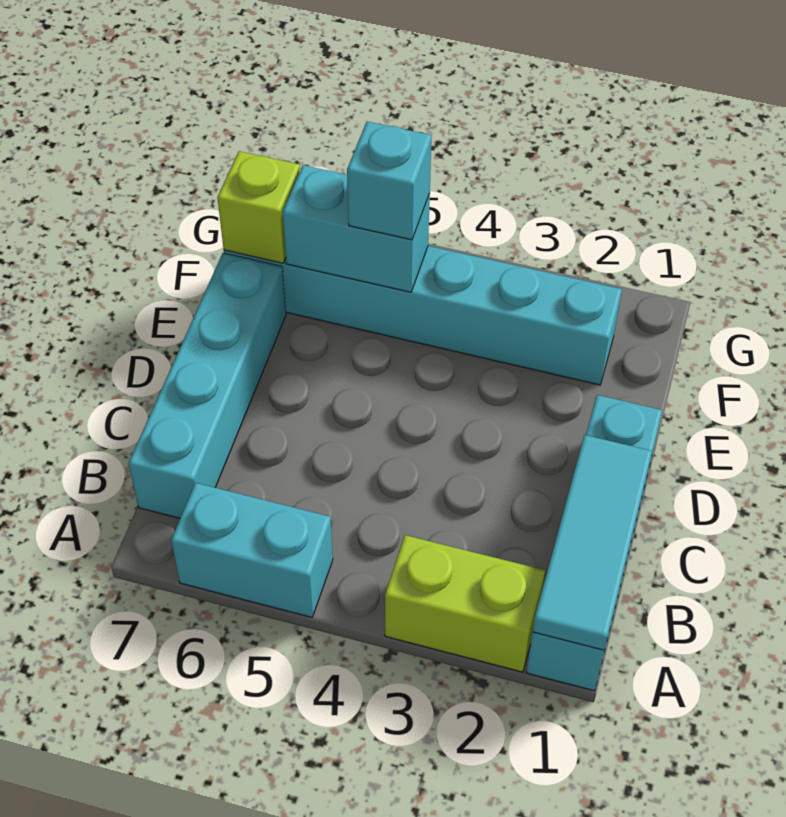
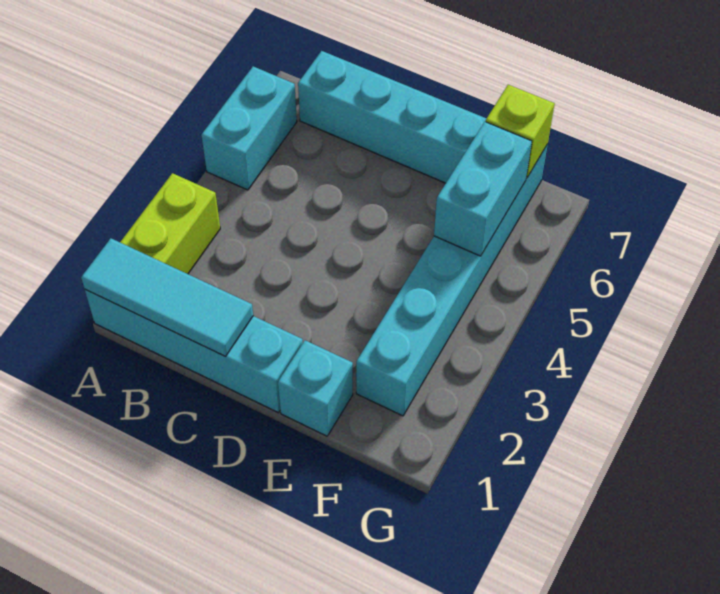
cyan brick F5 level 3 -> cyan brick E1 level 1

